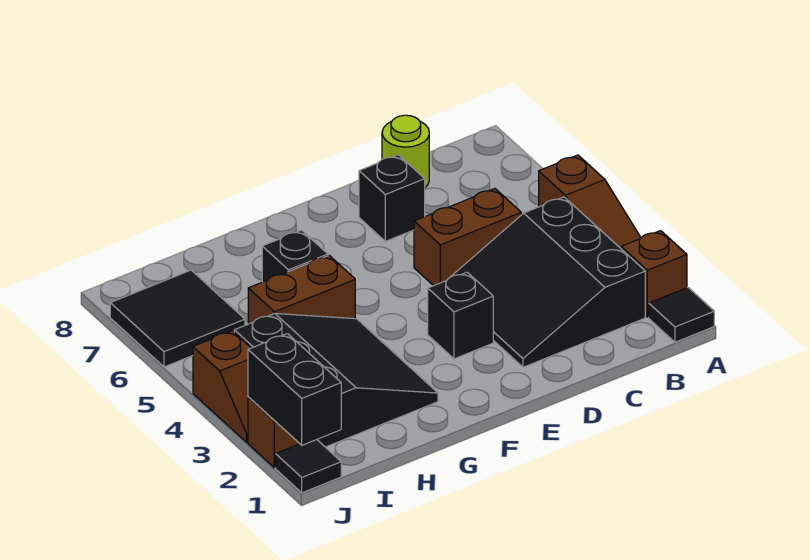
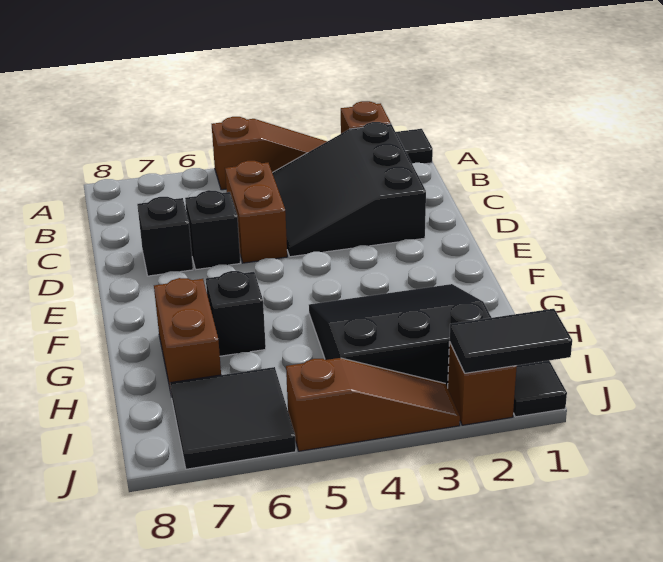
black slope B2:D4 level 1 top B -> black slope B2:D4 level 1 top 2
lime round brick C8 level 1 -> none
black brick E3 level 1 -> black brick D6 level 1
brown brick G5:H5 level 1 -> brown brick G7:H7 level 1
black brick J1:J2 level 2 -> black tile J1:J2 level 2
brown slope J3:J4 level 1 top 4 -> brown slope J3:J5 level 1 top 5

